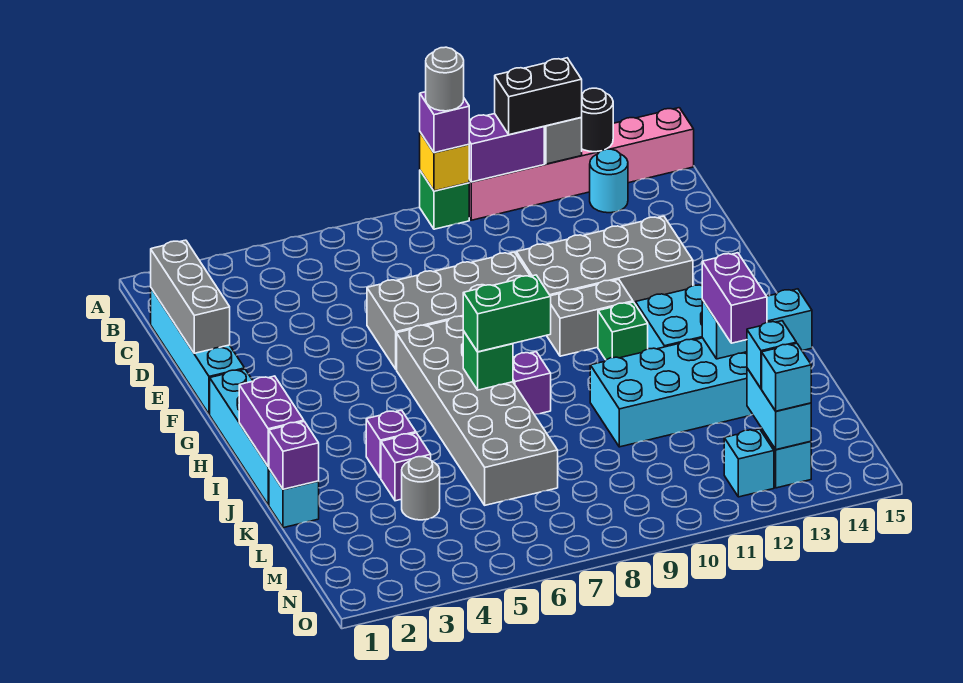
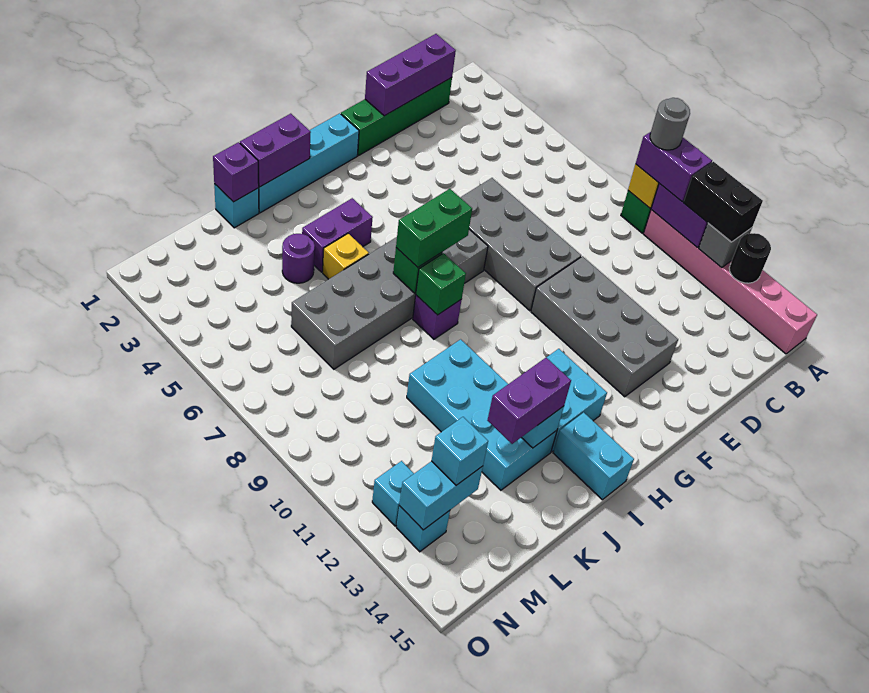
purple brick A9 level 3 -> purple brick A9:A10 level 3
cyan round brick B13 level 1 -> none
cyan brick C1:F1 level 1 -> green brick C1:F1 level 1
grey brick C1:E1 level 2 -> purple brick C1:E1 level 2
grey brick G10:G11 level 1 -> none
green brick H11 level 1 -> green brick I8 level 2
green brick I7:I8 level 3 -> green brick H7:I7 level 3
purple brick J4 level 1 -> purple brick I4:J4 level 1
none -> yellow brick J5 level 1
purple brick K4 level 1 -> purple round brick K4 level 1
grey round brick L4 level 1 -> none
cyan brick N13 level 3 -> none

